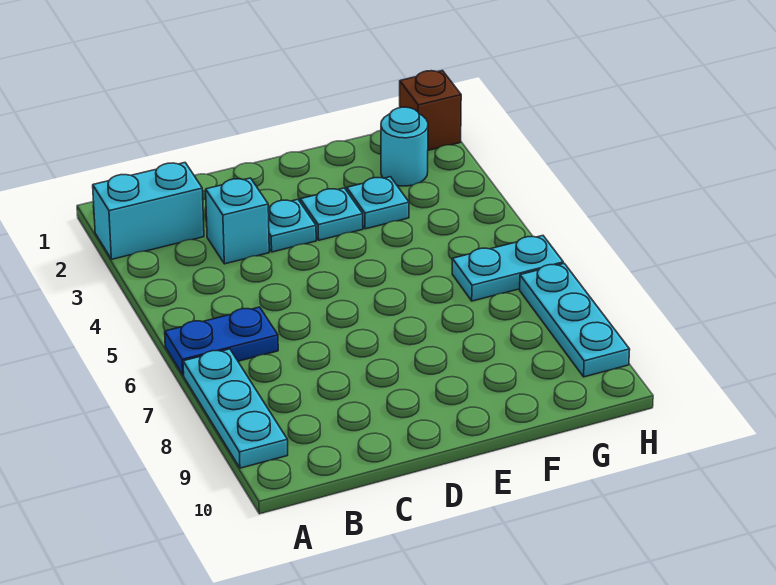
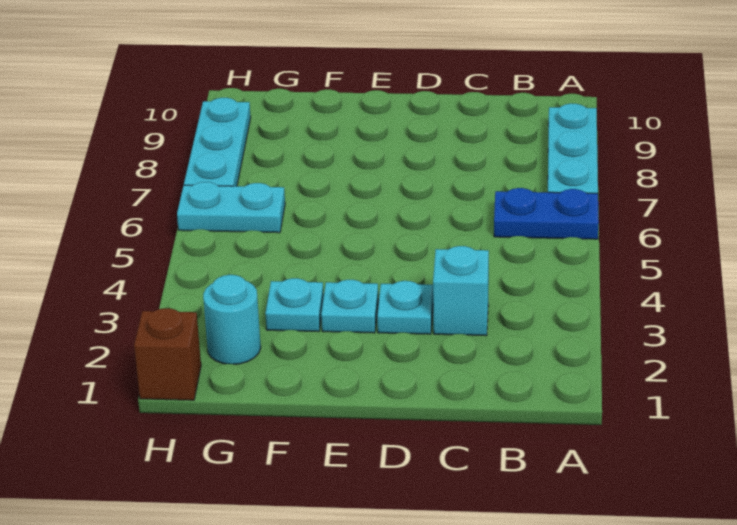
cyan brick A2:B2 level 1 -> none

